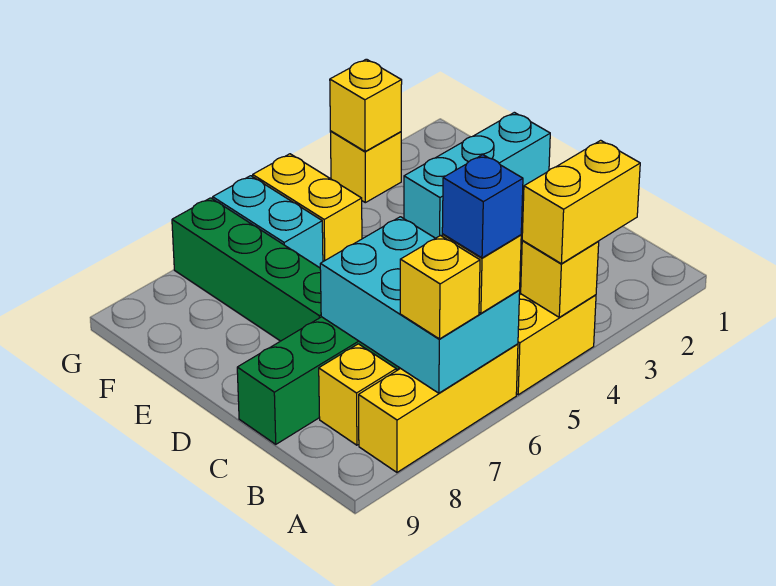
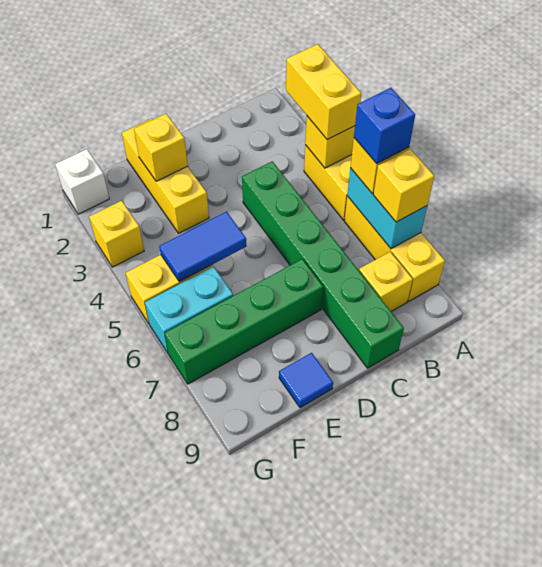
cyan brick A6:C7 level 2 -> cyan brick A6:A7 level 2
cyan brick E1:E3 level 1 -> yellow brick E1:E3 level 1
none -> blue tile E5:F5 level 2
none -> blue tile E9 level 1
none -> white brick G1 level 1
yellow brick G3 level 2 -> yellow brick E2 level 2

